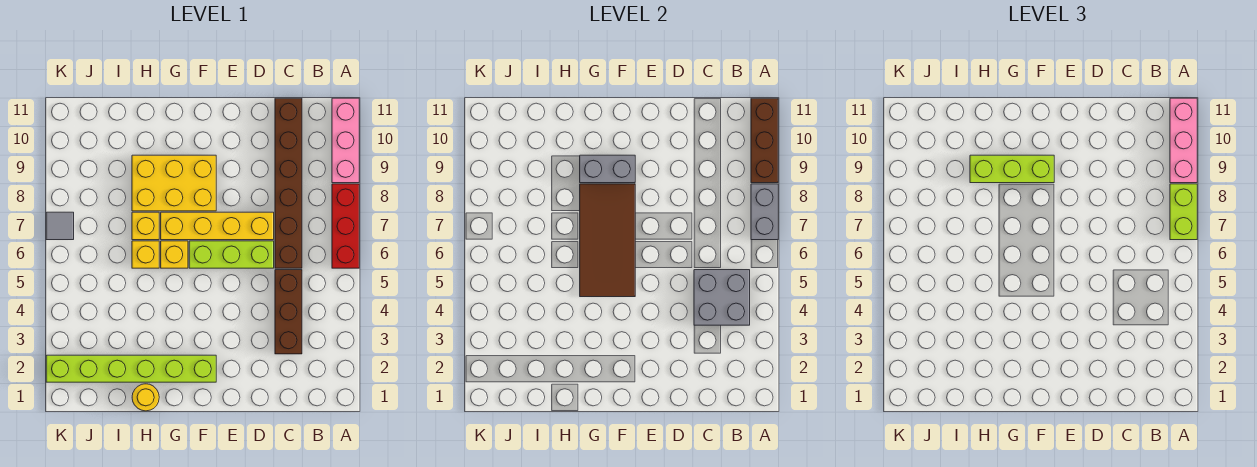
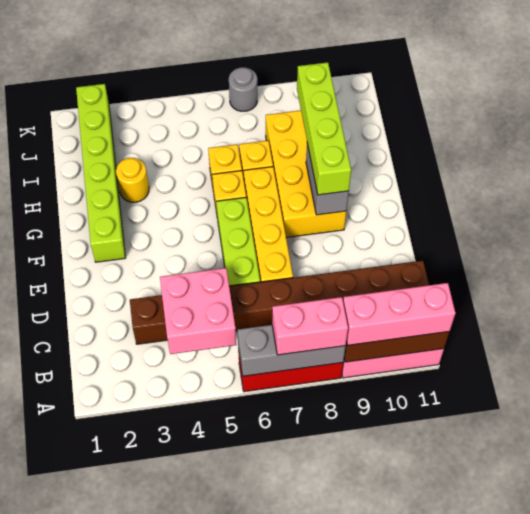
grey brick A7:A8 level 2 -> grey brick A6:A8 level 2
lime brick A7:A8 level 3 -> pink brick A7:A8 level 3
grey brick B4:C5 level 2 -> pink brick B4:C5 level 2
brown tile F5:G8 level 2 -> none
yellow brick F8:H9 level 1 -> yellow brick F8:I9 level 1
lime brick F9:H9 level 3 -> lime brick F9:I9 level 3
yellow round brick H1 level 1 -> yellow round brick H3 level 1
grey tile K7 level 1 -> grey round brick K7 level 1

